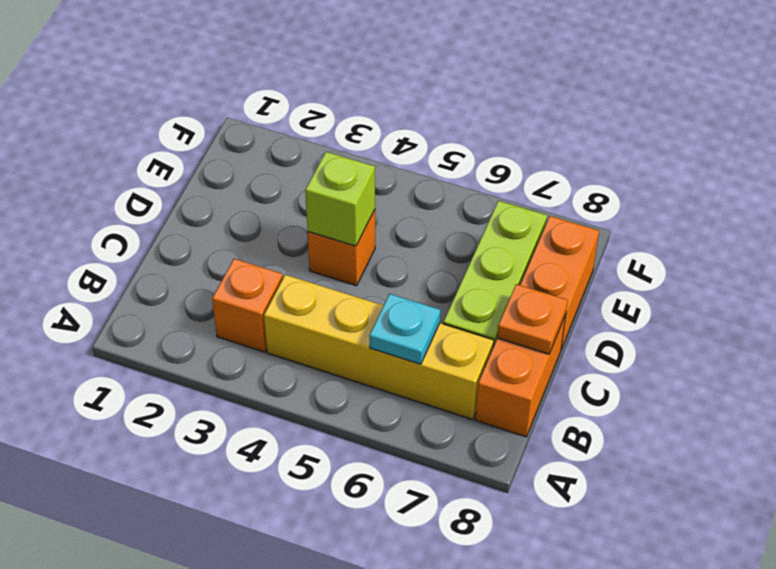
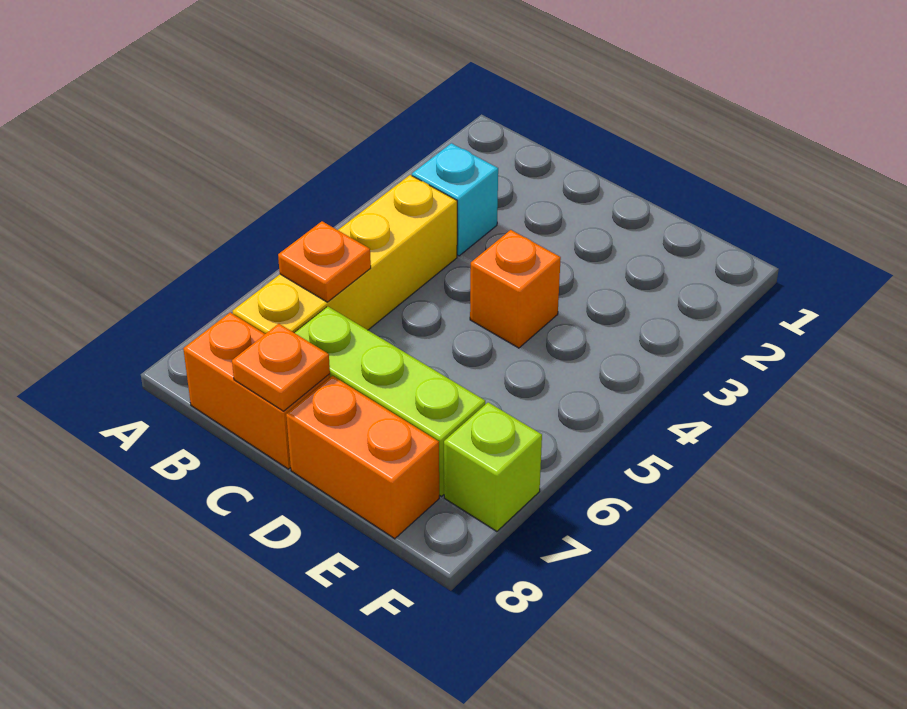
orange brick B3 level 1 -> cyan brick B3 level 1
cyan plate B6 level 2 -> orange plate B6 level 2
lime brick D4 level 2 -> lime brick F7 level 1

